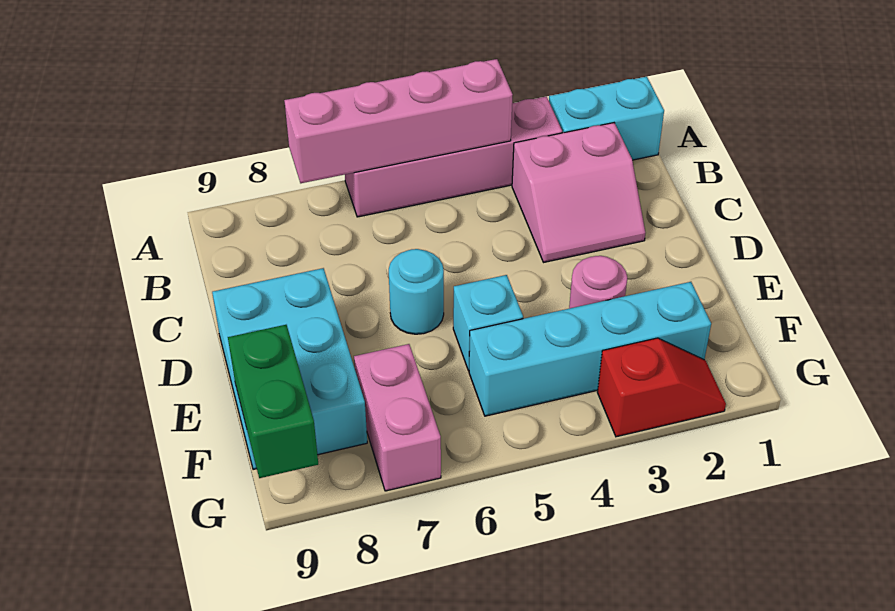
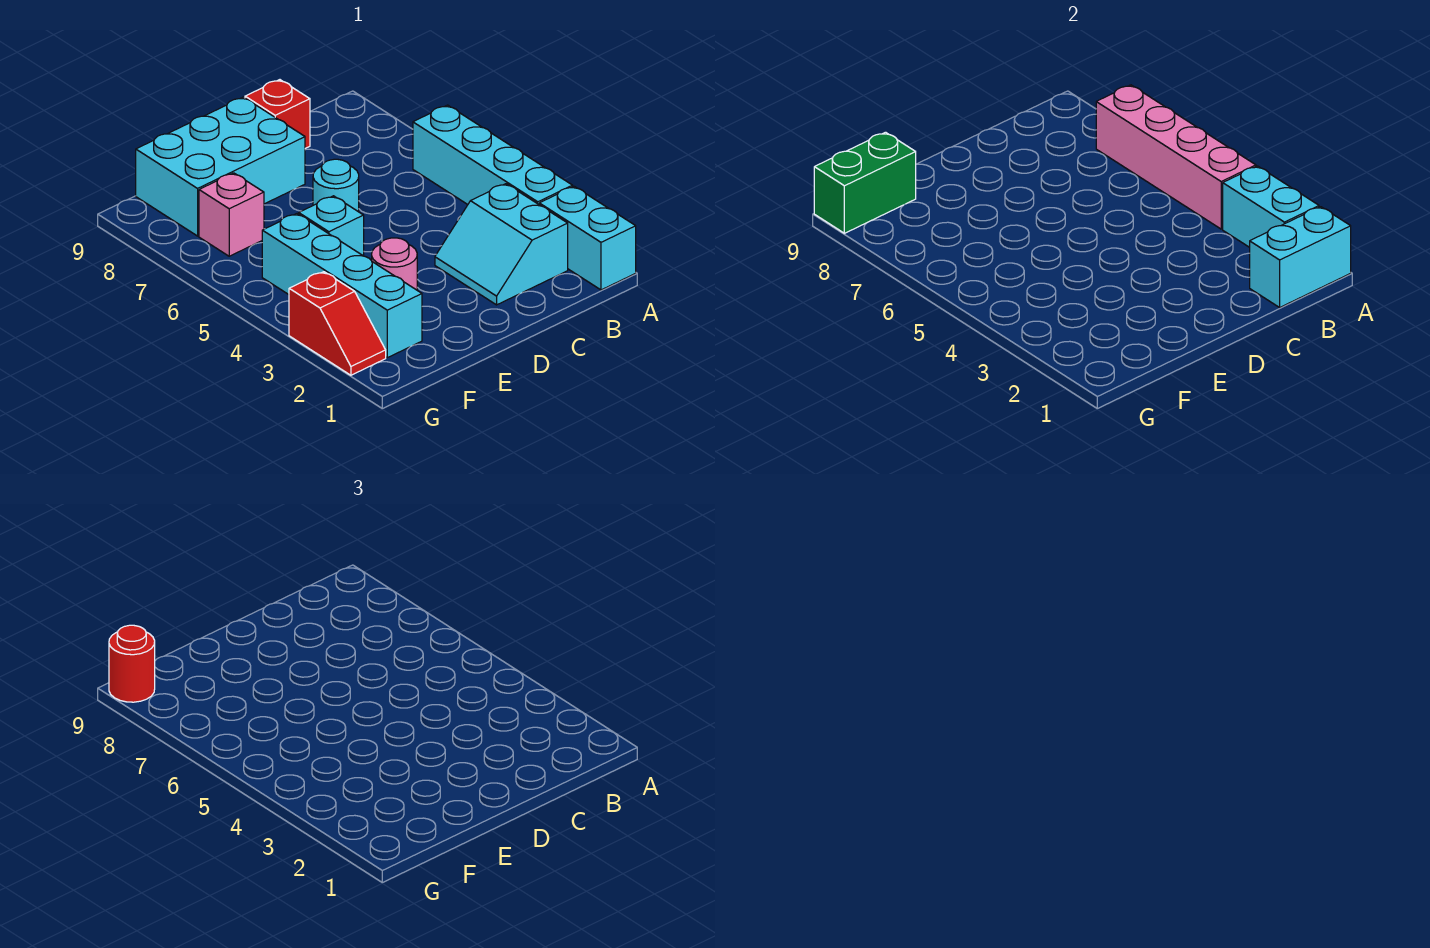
none -> cyan brick A1:B1 level 2
none -> cyan brick A2:A3 level 2
pink brick A3:A6 level 1 -> cyan brick A3:A6 level 1
pink slope B2:C3 level 1 top B -> cyan slope B2:C3 level 1 top B
none -> red brick C9 level 1
pink brick F7:G7 level 1 -> pink brick F7 level 1
none -> red round brick G9 level 3

